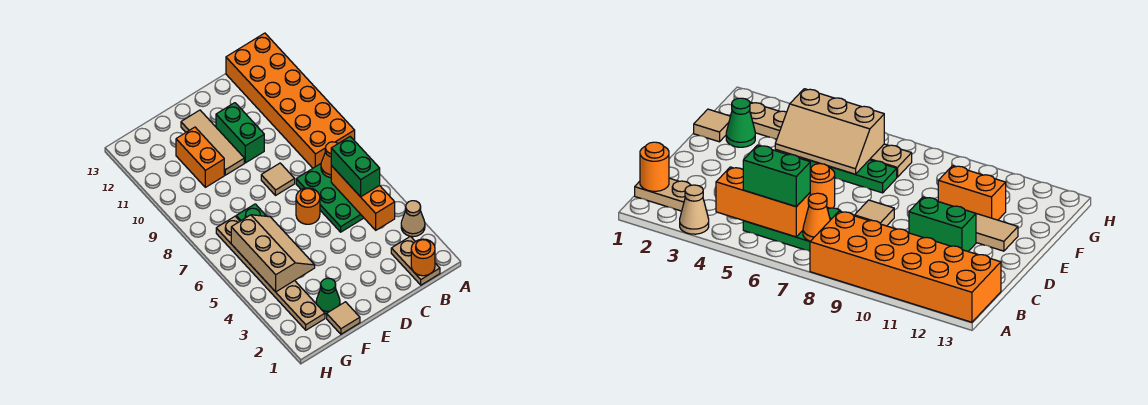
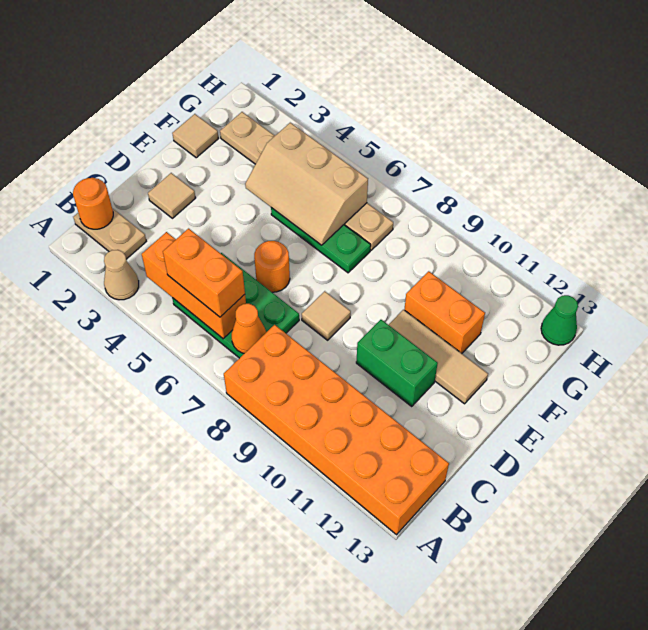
green brick B5:B6 level 3 -> orange brick B5:B6 level 3
none -> tan tile D2 level 1
green cone F2 level 1 -> green cone H13 level 1

